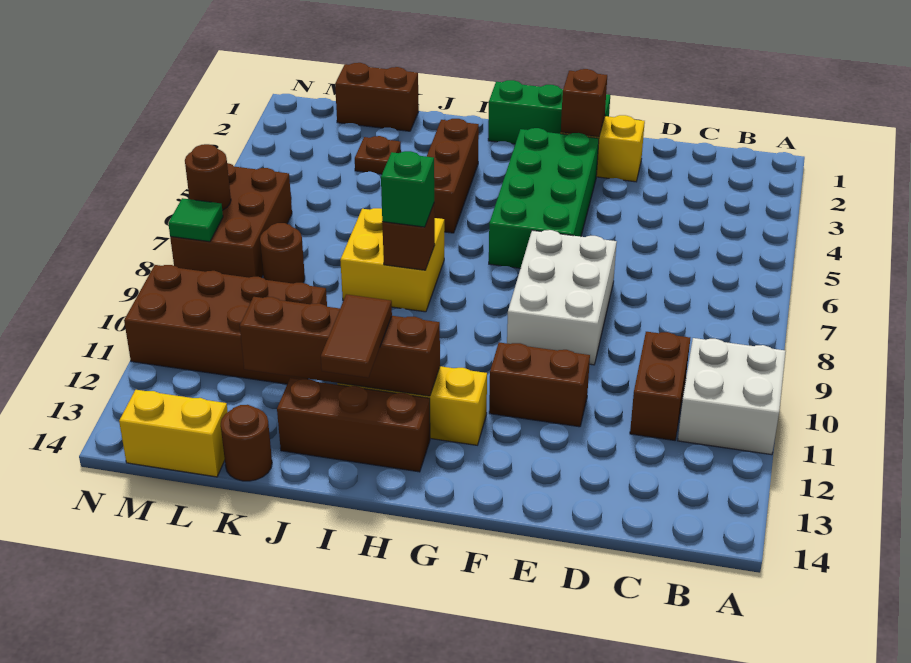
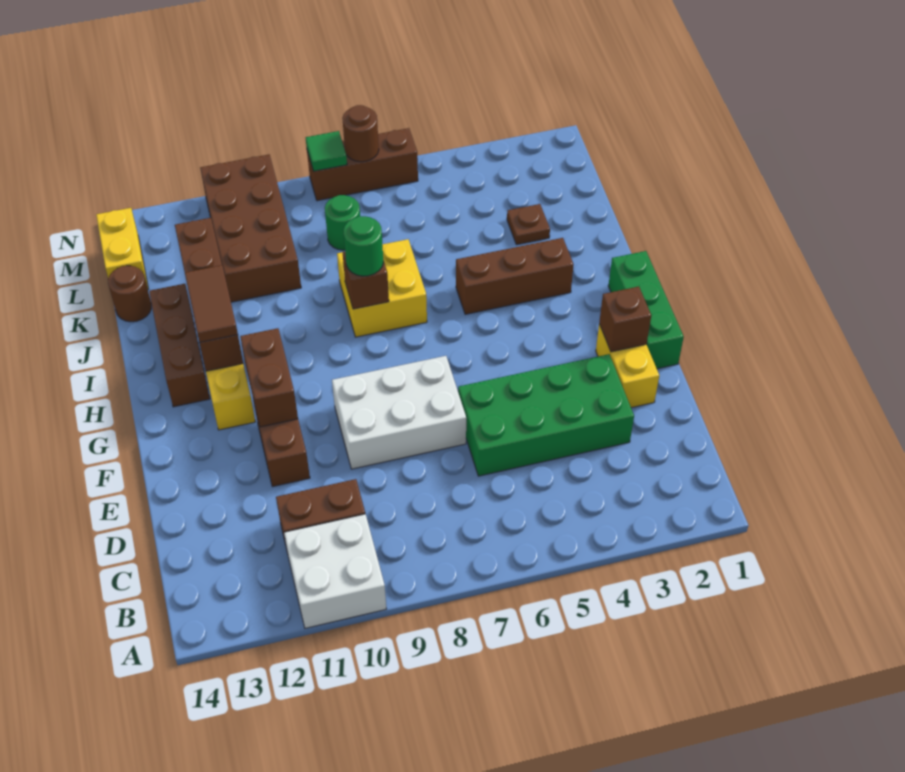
green brick F3:G6 level 1 -> green brick D3:E6 level 1
green brick I8 level 3 -> green round brick I8 level 3
brown tile I12:I13 level 3 -> brown tile H12:I12 level 3
brown brick K1:L1 level 1 -> brown brick F11:G11 level 2
brown round brick L8 level 1 -> green round brick L8 level 1
brown brick M6:N8 level 1 -> brown brick N6:N8 level 1

